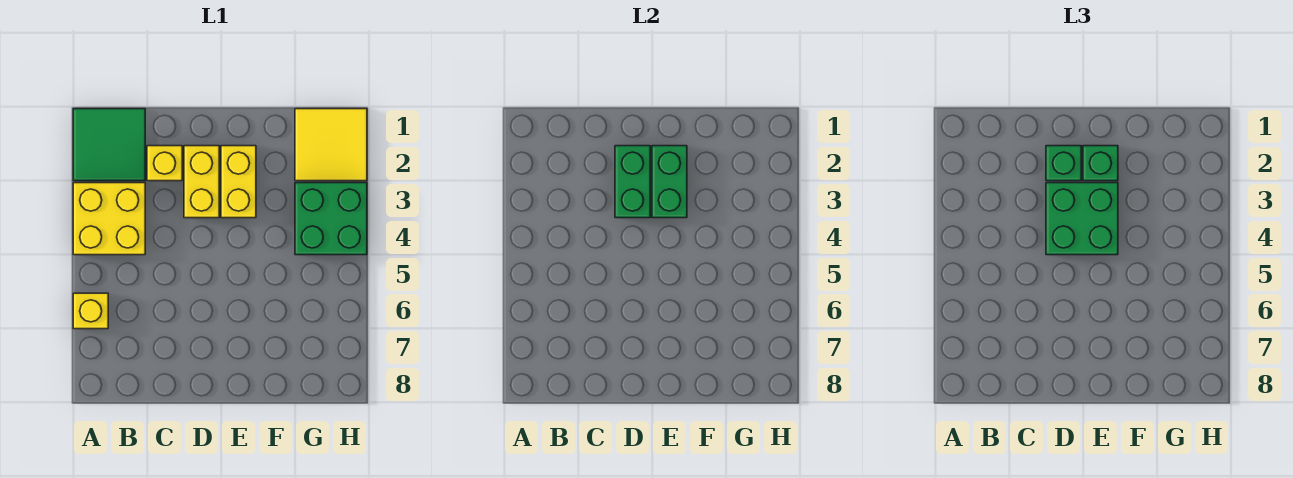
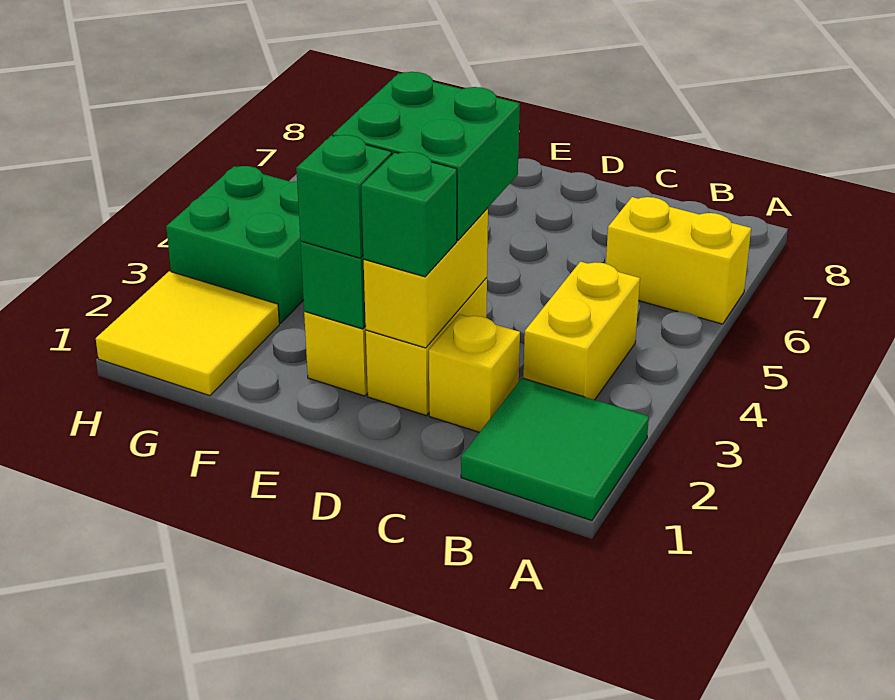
yellow brick A3:B4 level 1 -> yellow brick B3:B4 level 1
yellow brick A6 level 1 -> yellow brick A6:B6 level 1
green brick D2:D3 level 2 -> yellow brick D2:D3 level 2

